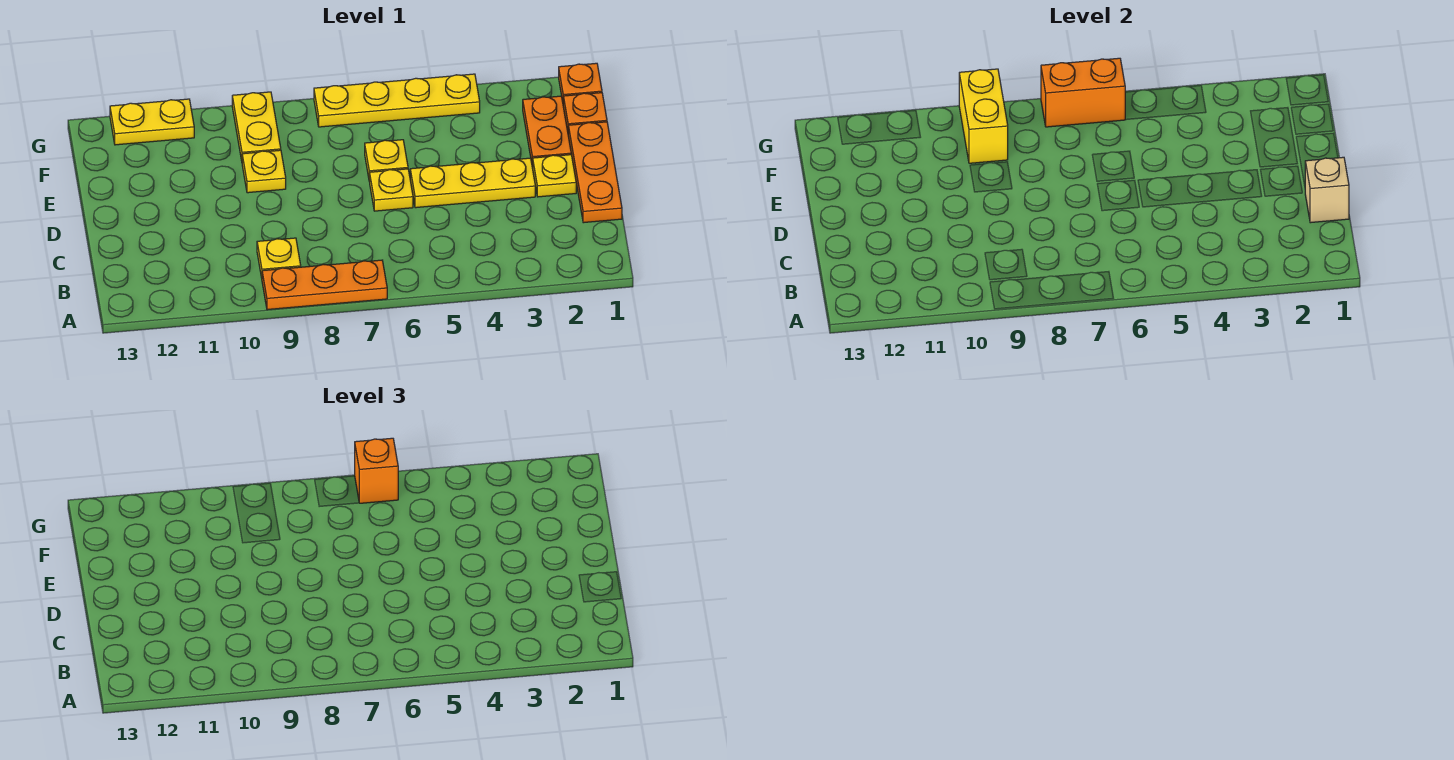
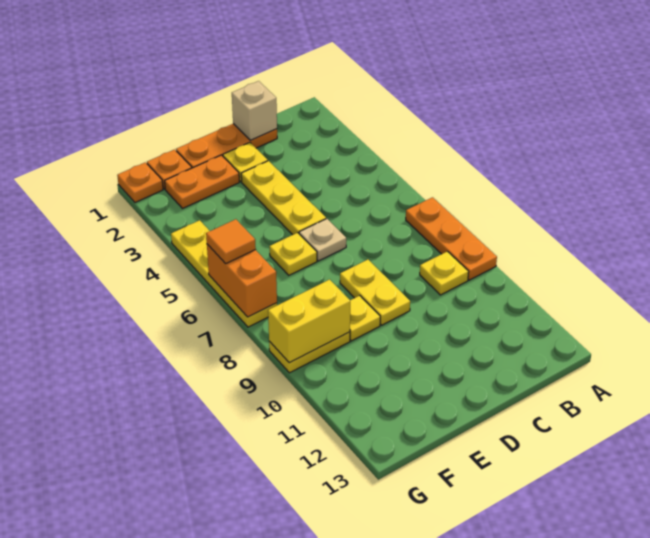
yellow plate D6 level 1 -> tan plate D6 level 1
orange brick G6 level 3 -> orange tile G6 level 3
yellow plate G11:G12 level 1 -> yellow plate D8:D9 level 1

